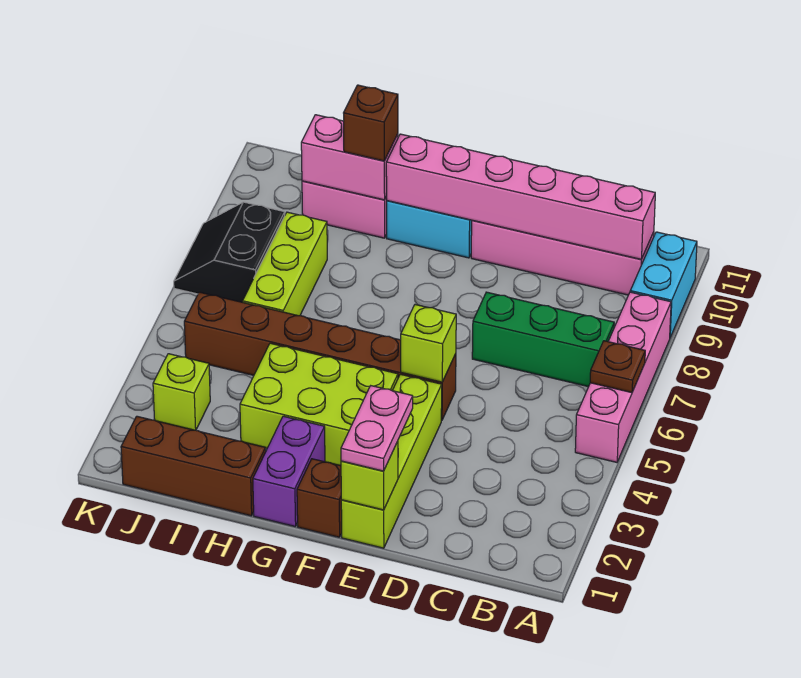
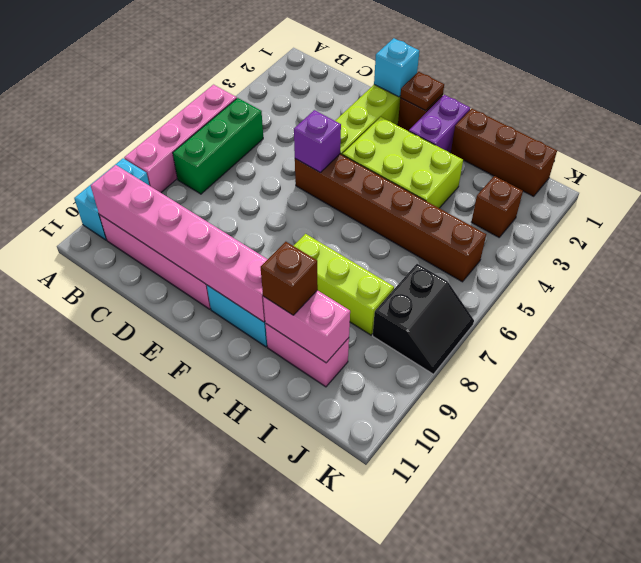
brown plate A6 level 2 -> brown plate F1 level 2
green brick B7:D7 level 1 -> green brick B5:B7 level 1
lime brick E1 level 2 -> cyan brick E1 level 2
pink plate E1:E2 level 3 -> none
lime brick E5 level 2 -> purple brick E5 level 2
lime brick I6:I8 level 1 -> lime brick G8:I8 level 1
lime brick J3 level 1 -> brown brick J3 level 1

